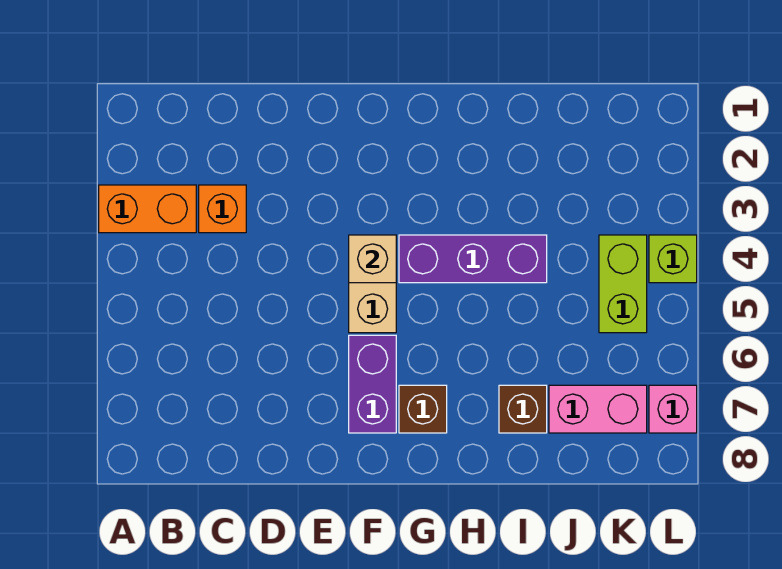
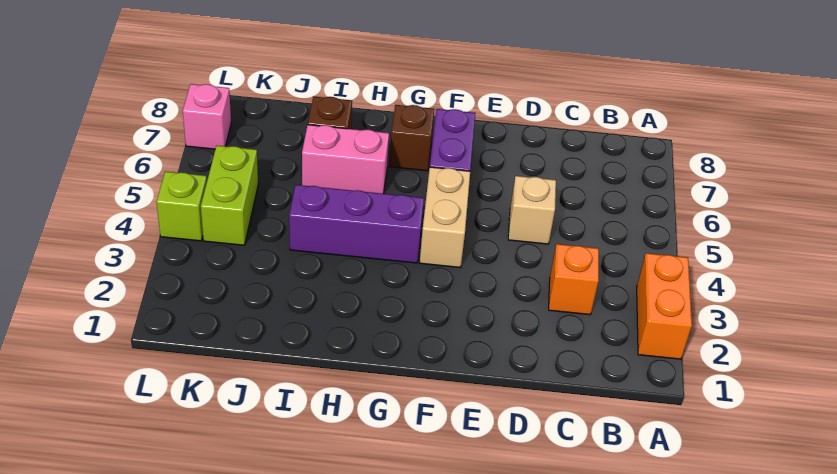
orange brick A3:B3 level 1 -> orange brick A2:A3 level 1
tan brick F4 level 2 -> tan brick D5 level 1
pink brick J7:K7 level 1 -> pink brick H6:I6 level 1

